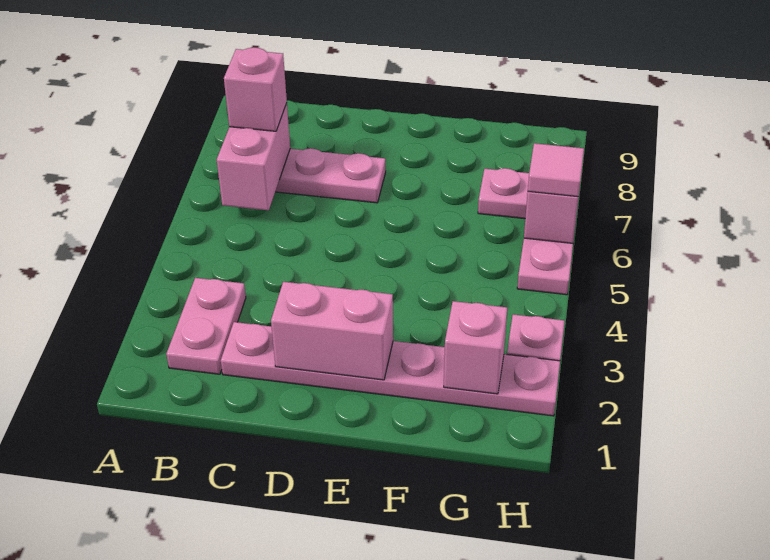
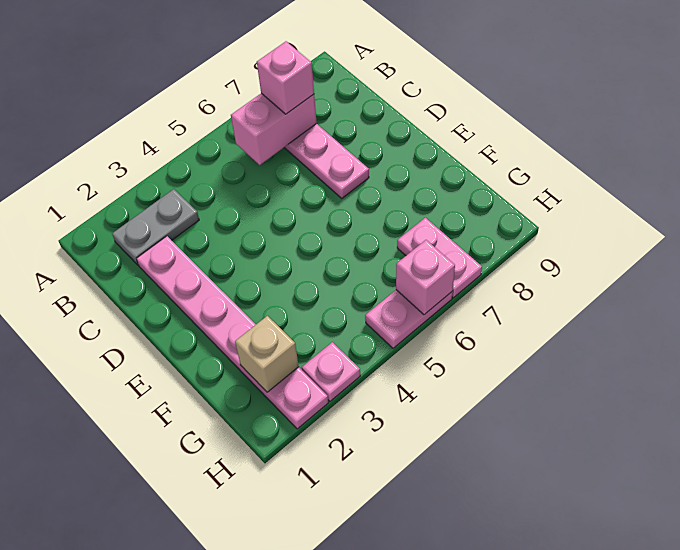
pink plate B2:B3 level 1 -> grey plate B2:B3 level 1
pink brick D2:E2 level 2 -> none
pink brick G2 level 2 -> tan brick G2 level 2
pink tile H6 level 3 -> none

